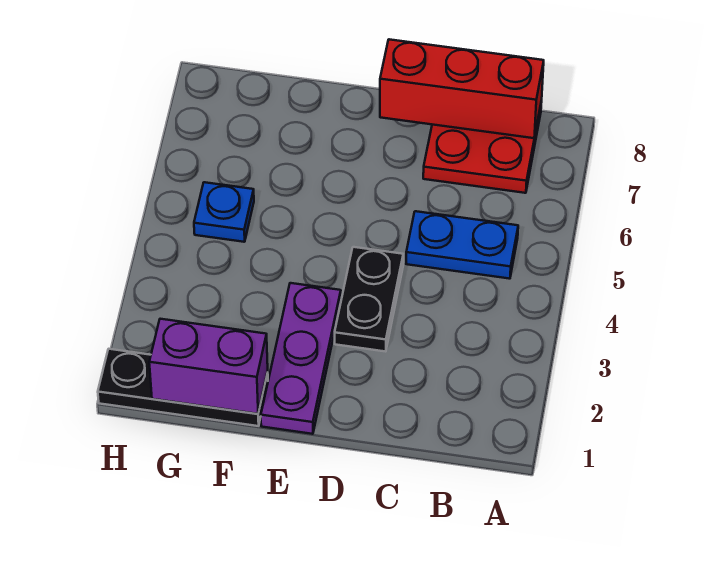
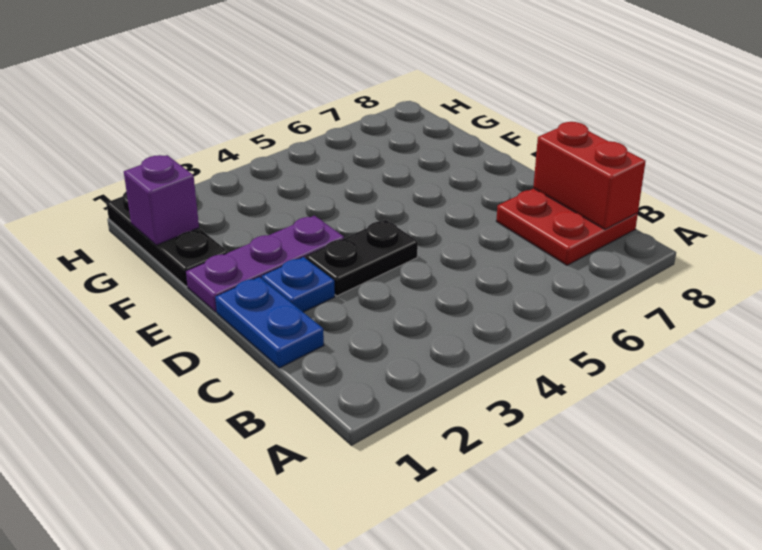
blue plate B5:C5 level 1 -> blue plate C1:D1 level 1
red brick B8:D8 level 2 -> red brick B8:C8 level 2
purple brick F1:G1 level 2 -> purple brick G1 level 2
blue plate G5 level 1 -> blue plate D2 level 1

